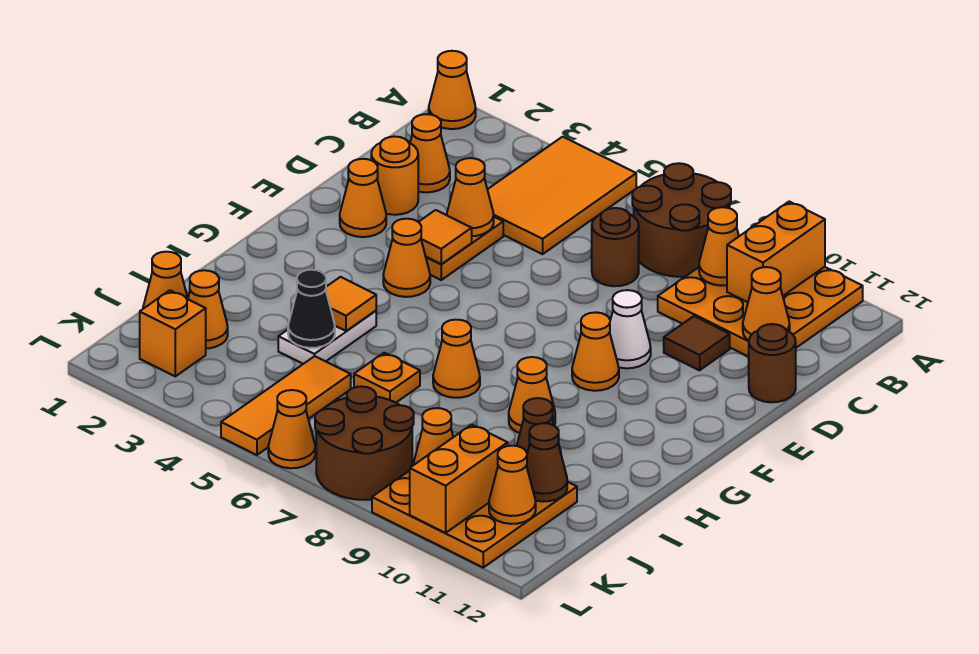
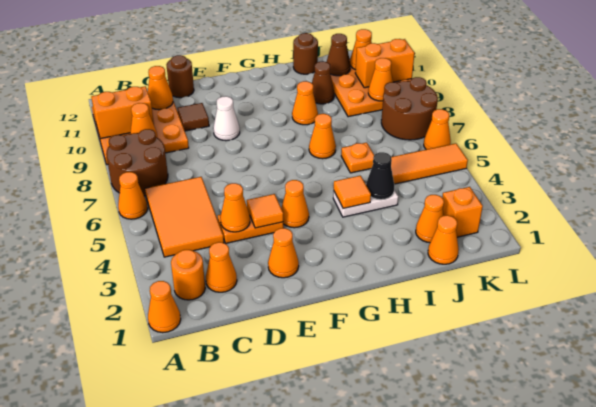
orange tile A4:C5 level 1 -> orange tile B4:C6 level 1
brown round brick C7 level 1 -> brown round brick I12 level 1
orange round brick D2 level 1 -> orange round brick B2 level 1
orange cone F9 level 1 -> orange cone A6 level 1

